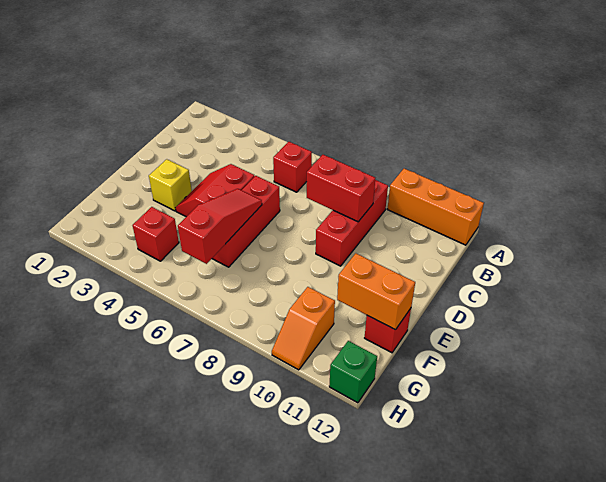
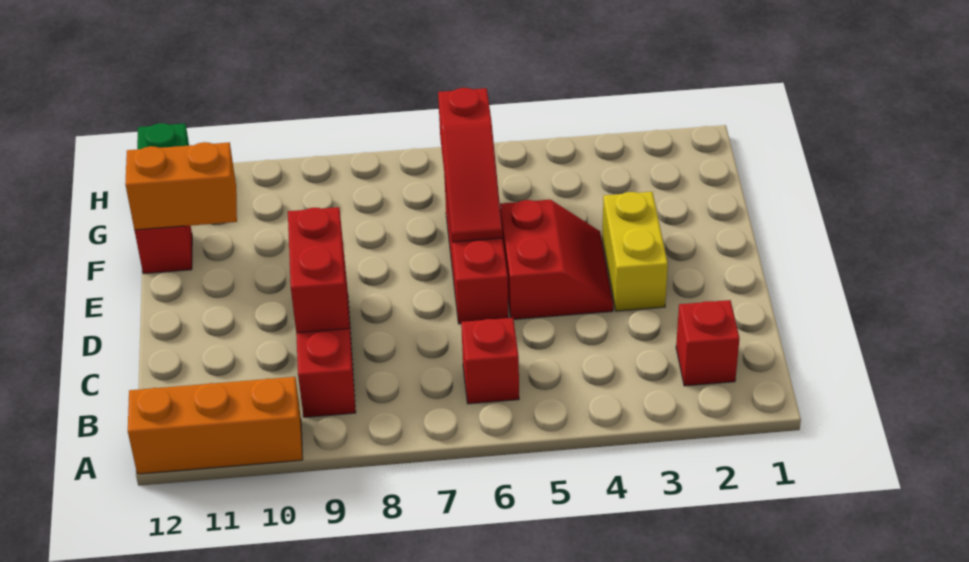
red brick C8:C9 level 2 -> red brick C9:D9 level 2
yellow brick E3 level 1 -> yellow brick D3:E3 level 1
red brick G4 level 1 -> red brick B2 level 1
orange slope G10:H10 level 1 top G -> none

